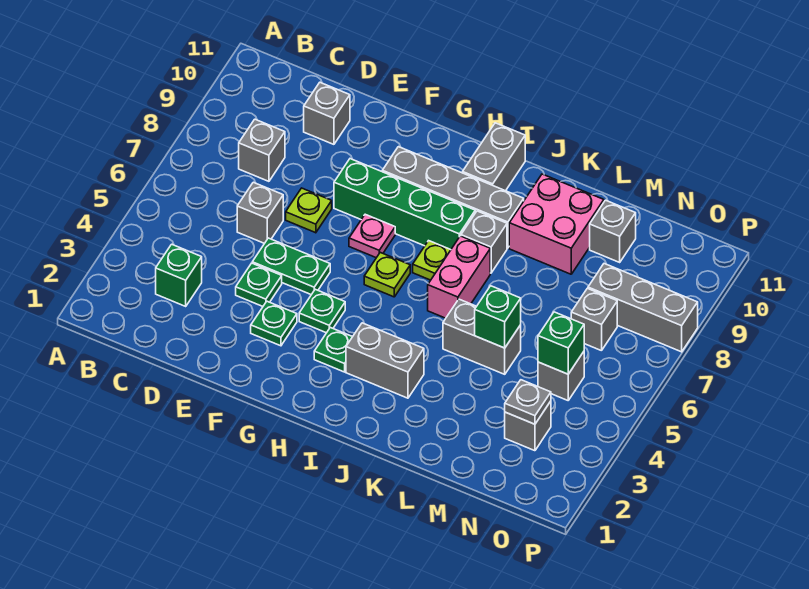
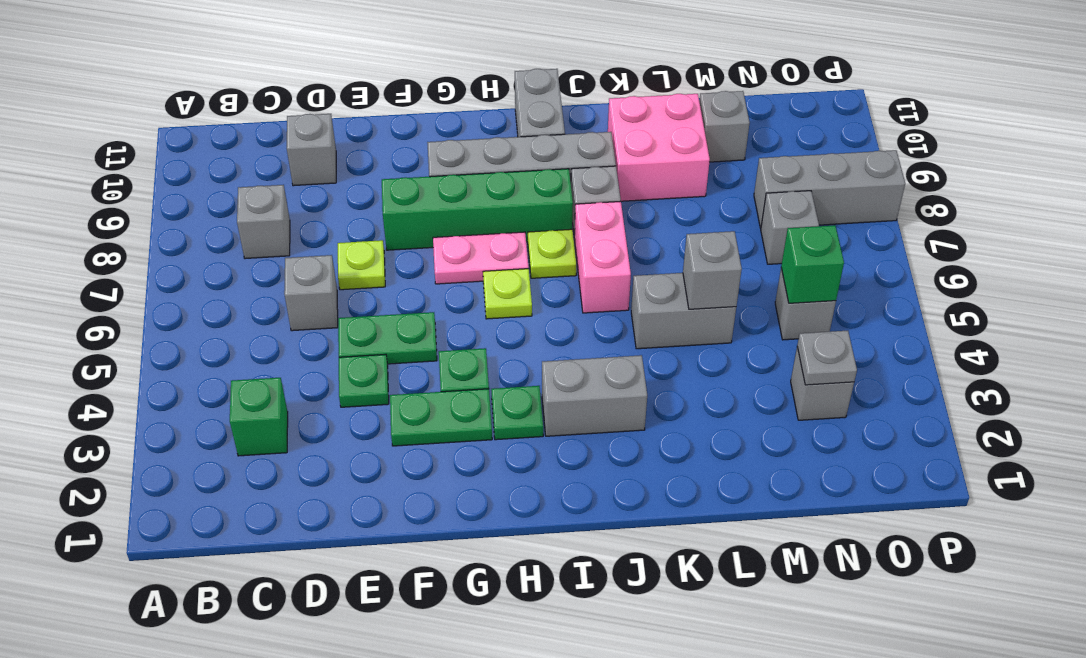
green plate F3 level 1 -> green plate F3:G3 level 1
pink plate G7 level 1 -> pink plate G7:H7 level 1
green brick L5 level 2 -> grey brick L5 level 2

